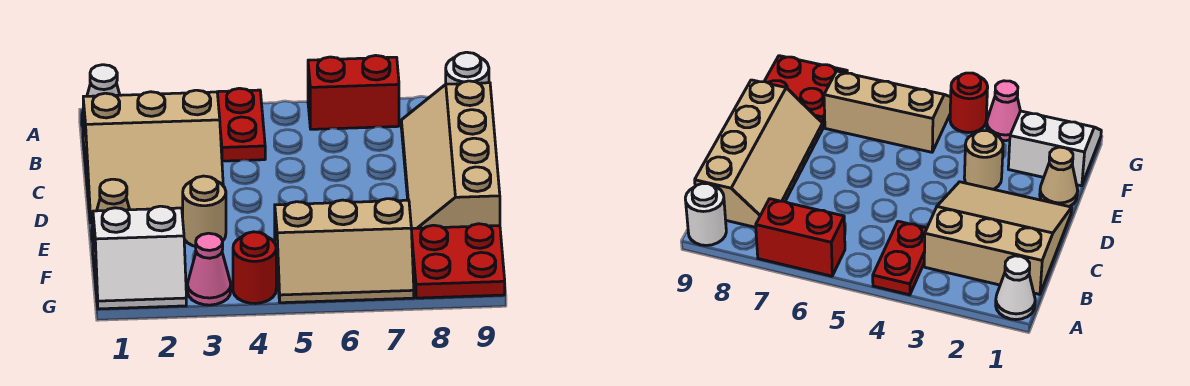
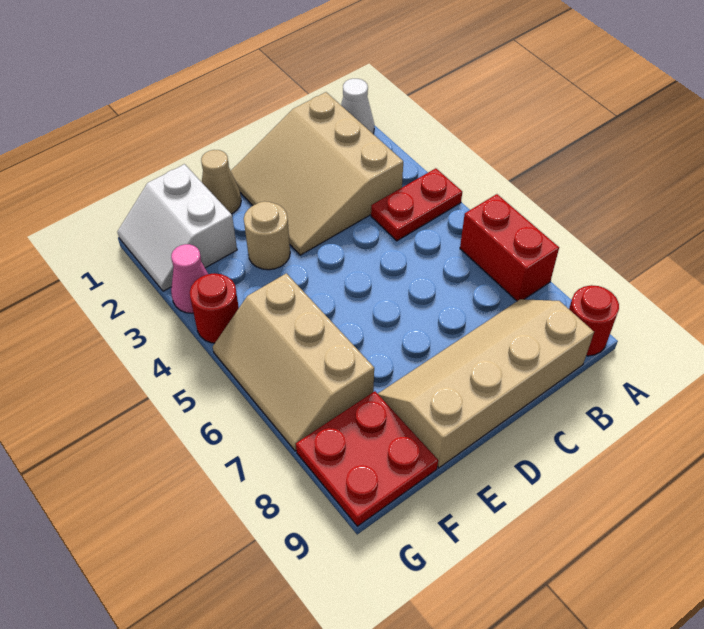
white round brick A9 level 1 -> red round brick A9 level 1

